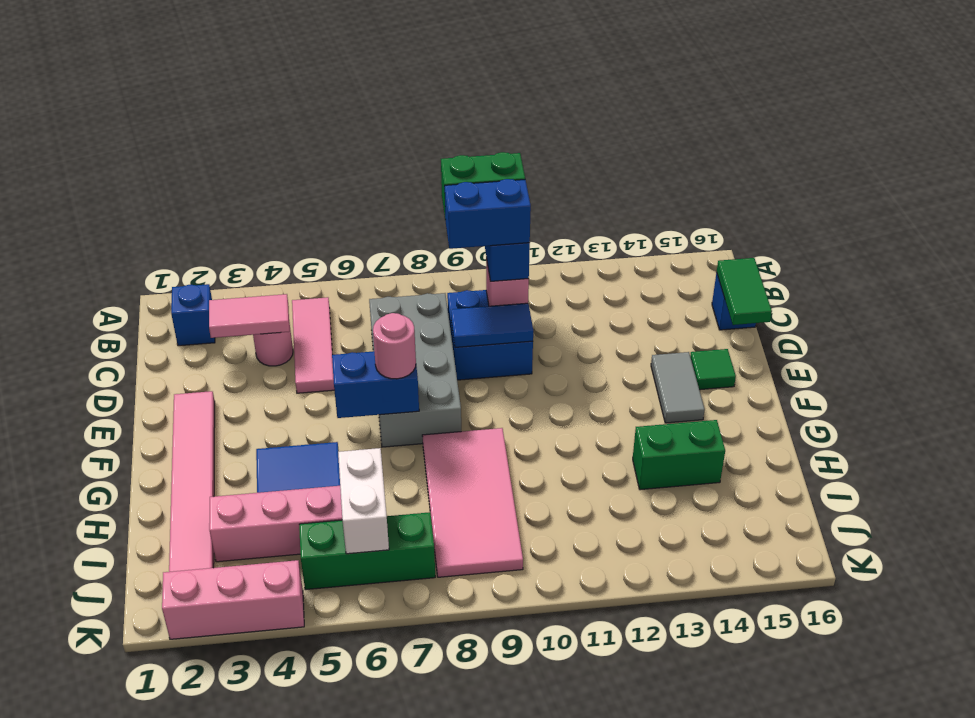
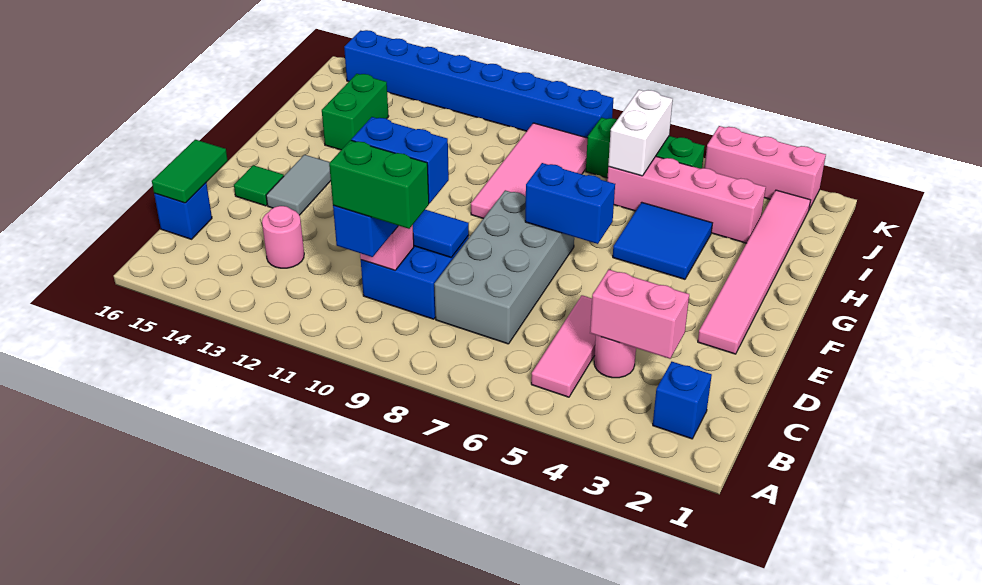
pink tile C3:C4 level 2 -> pink brick C3:C4 level 2
pink round brick F7 level 3 -> pink round brick C13 level 1
green brick H13:H14 level 1 -> green brick H14:I14 level 1
none -> blue brick K8:K15 level 1

